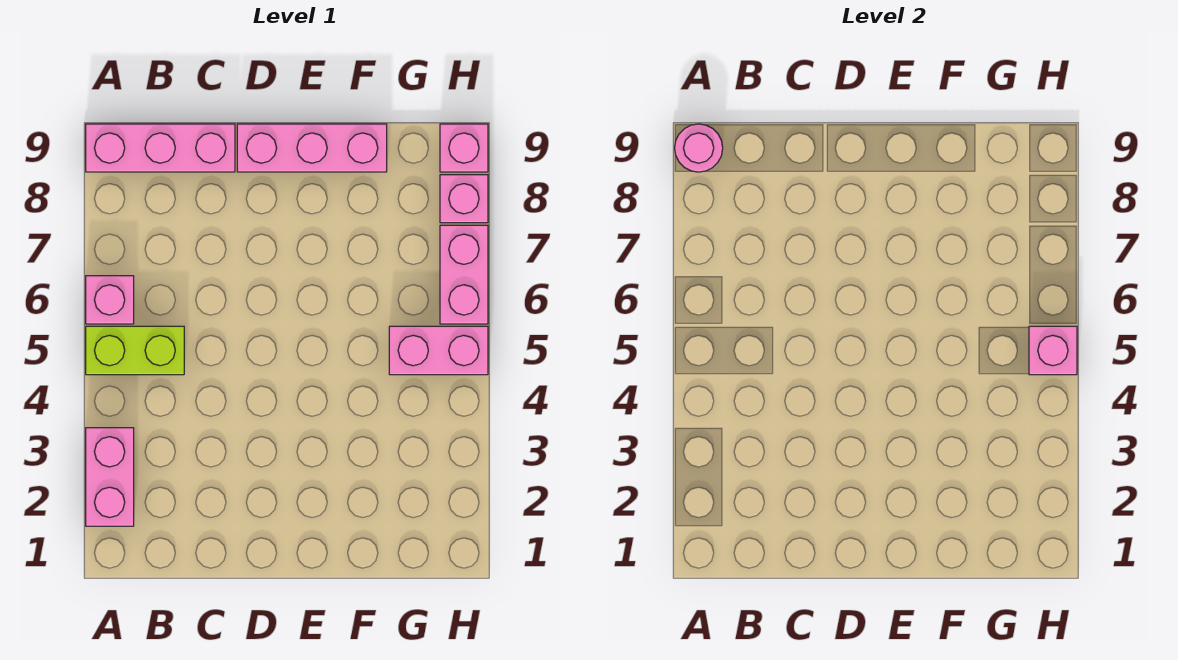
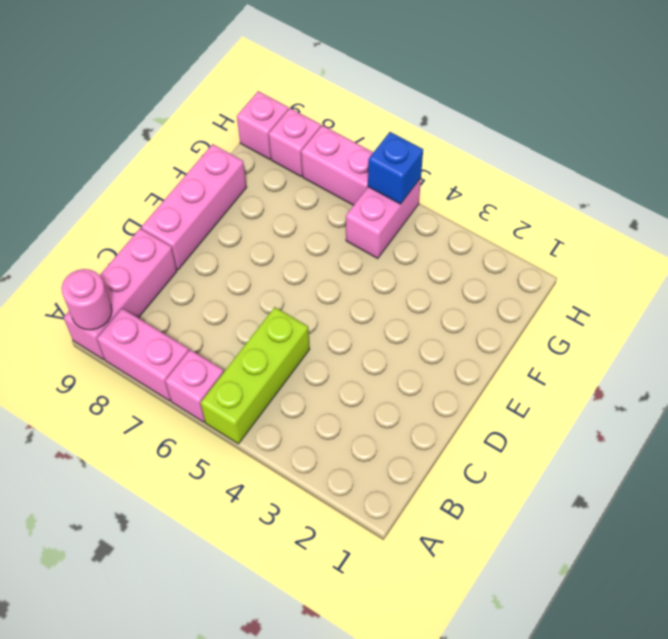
pink brick A2:A3 level 1 -> pink brick A7:A8 level 1
lime brick A5:B5 level 1 -> lime brick A5:C5 level 1
pink brick H5 level 2 -> blue brick H5 level 2

